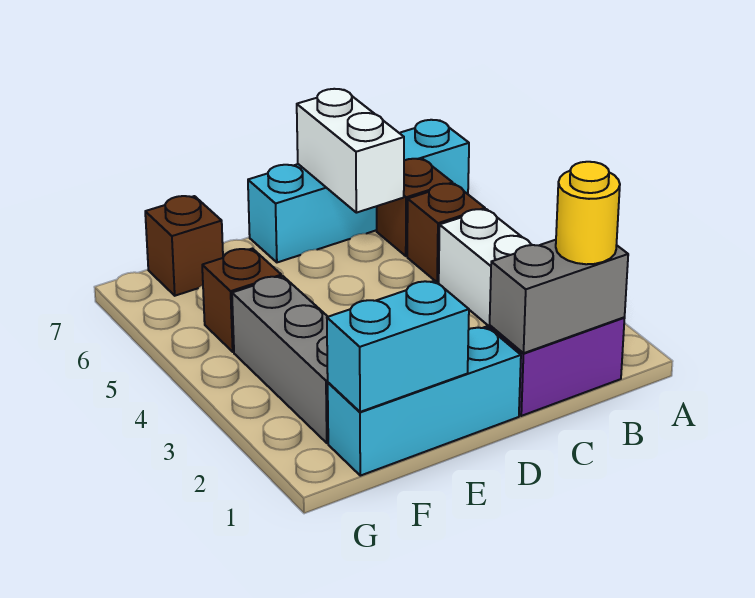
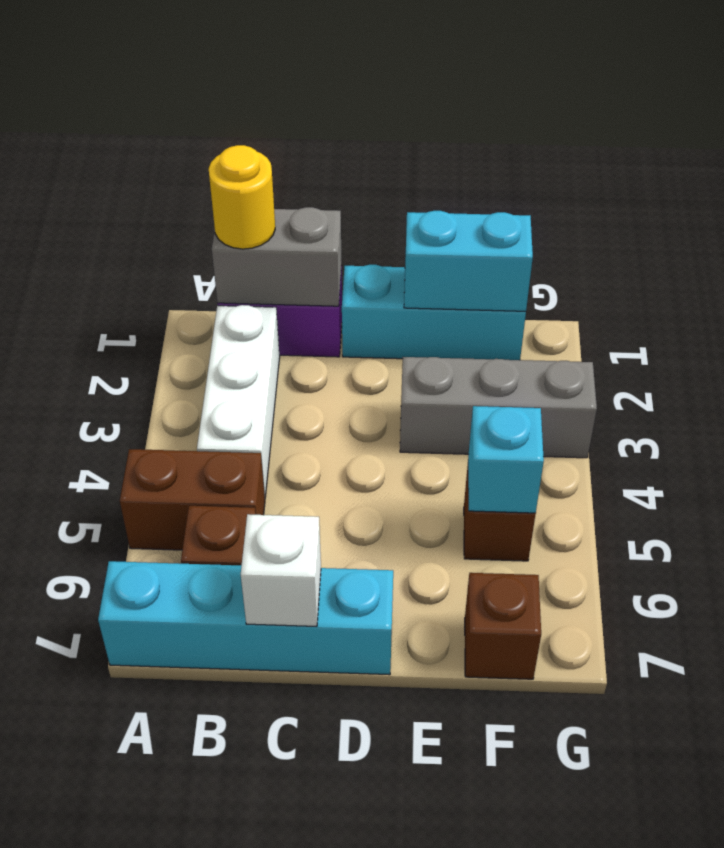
brown brick B5 level 1 -> brown brick A5:B5 level 1
white brick C6:C7 level 2 -> white brick C7 level 2
grey brick F2:F4 level 1 -> grey brick E3:G3 level 1
none -> cyan brick F5 level 2

